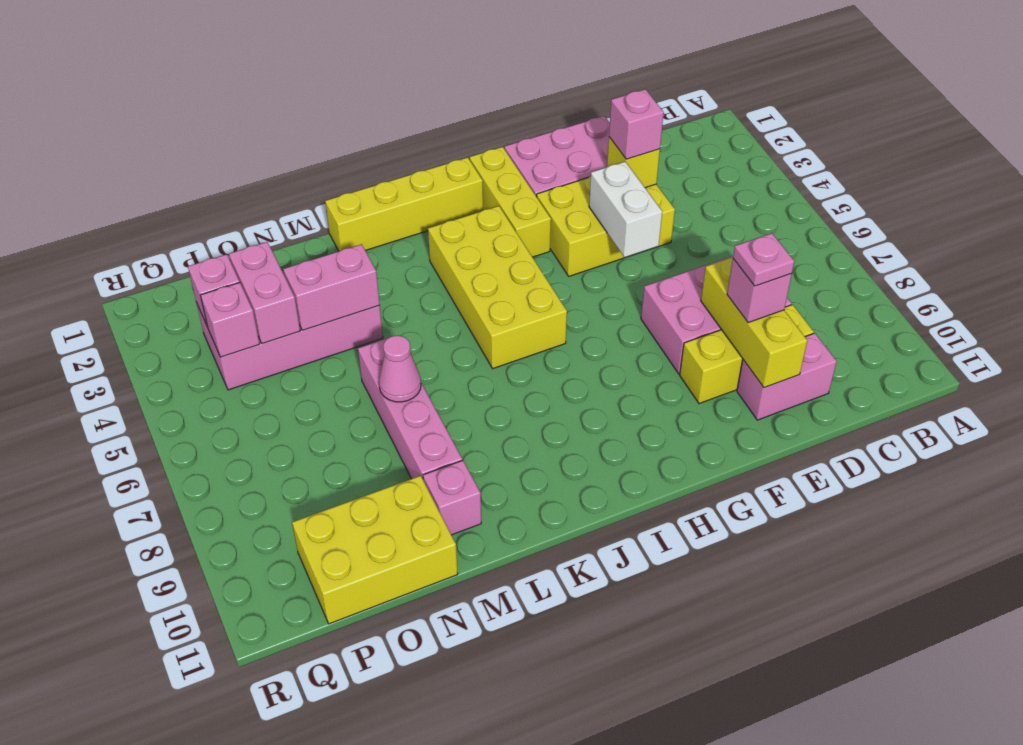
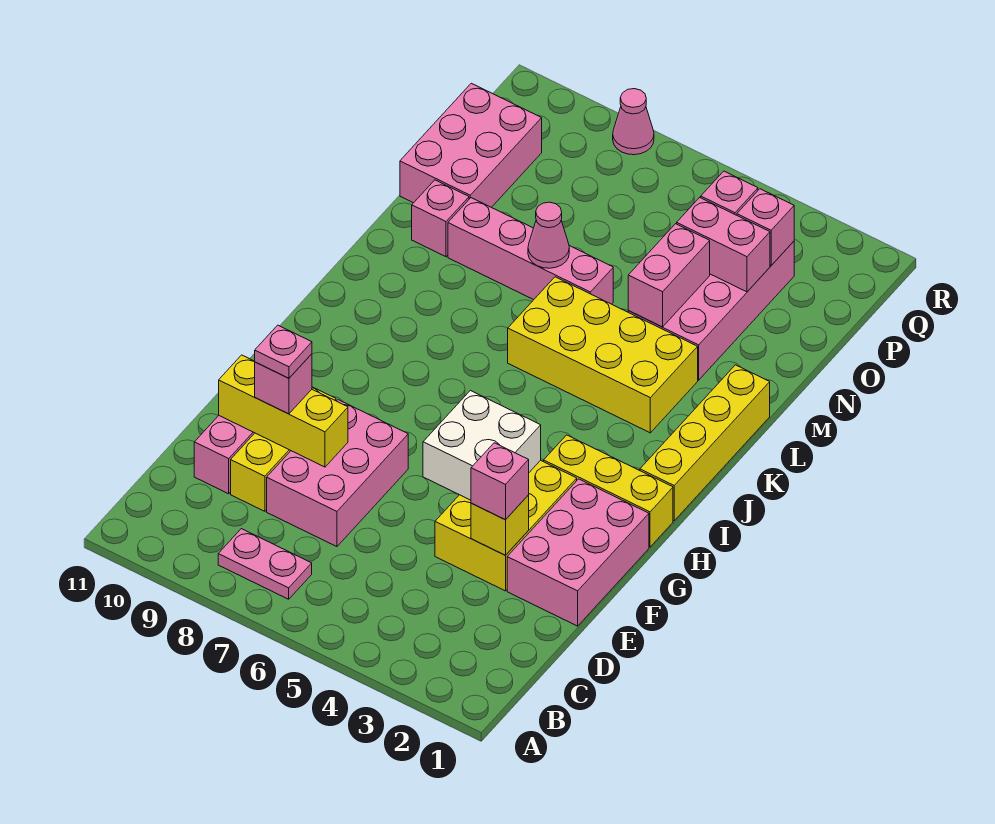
none -> pink plate B7:B8 level 1
white brick F4:F5 level 2 -> white brick F4:G5 level 2
yellow brick I3:J6 level 1 -> yellow brick K3:L6 level 1
yellow brick N10:P11 level 1 -> pink brick N10:P11 level 1
none -> pink cone R8 level 1

